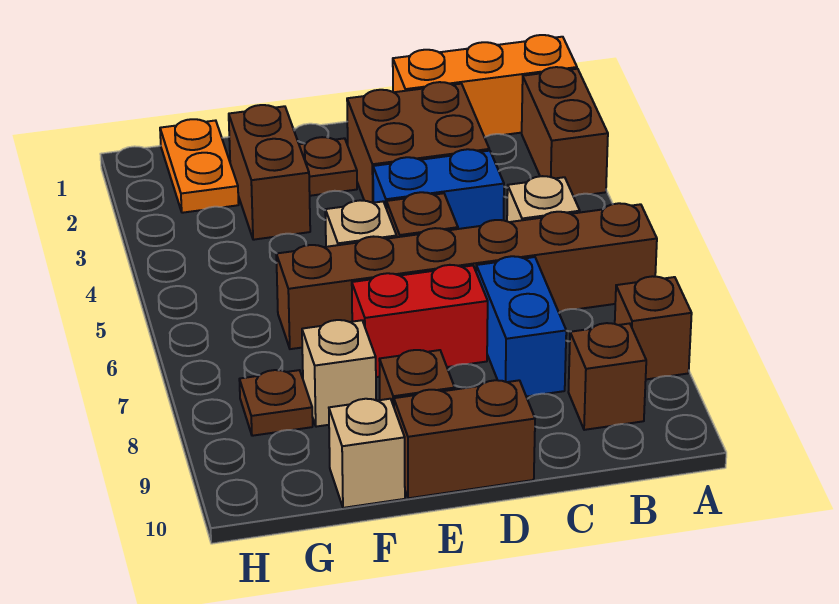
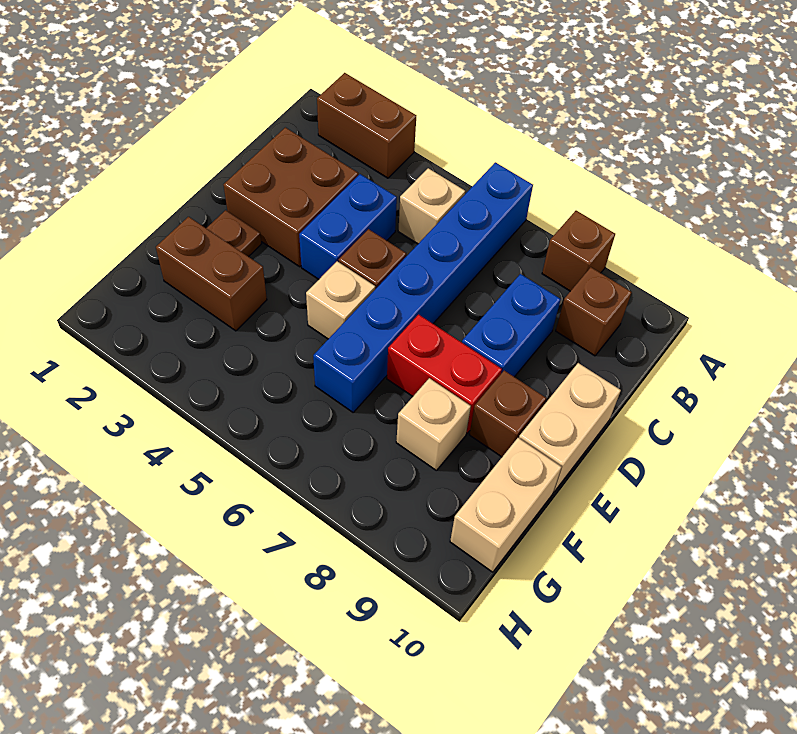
orange brick A1:C1 level 1 -> none
brown brick A6:F6 level 1 -> blue brick A6:F6 level 1
blue brick C7:C8 level 1 -> blue brick C8:D8 level 1
red brick D7:E7 level 1 -> red brick E7:E8 level 1
brown brick D10:E10 level 1 -> tan brick D10:E10 level 1
tan brick F10 level 1 -> tan brick F10:G10 level 1
orange plate G1:G2 level 1 -> none
brown plate G8 level 1 -> none

